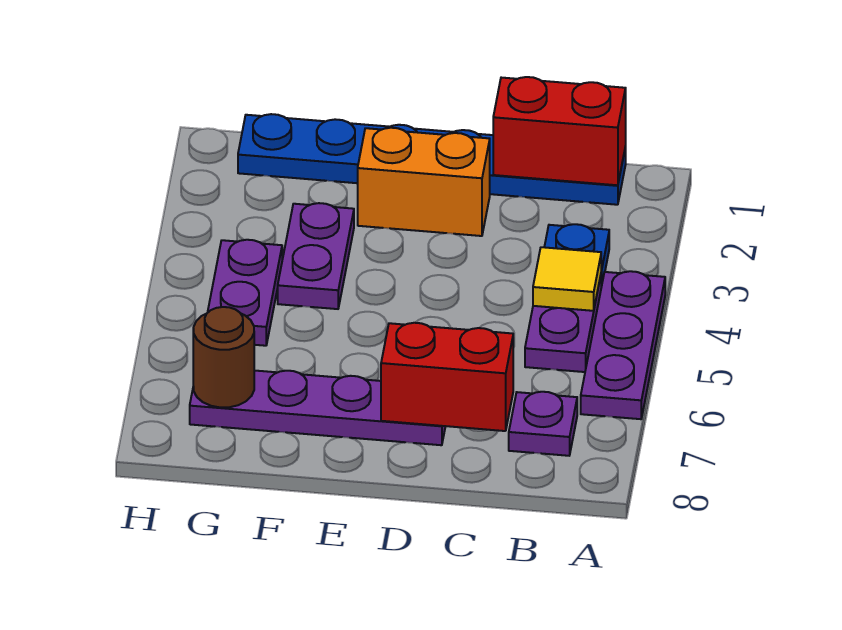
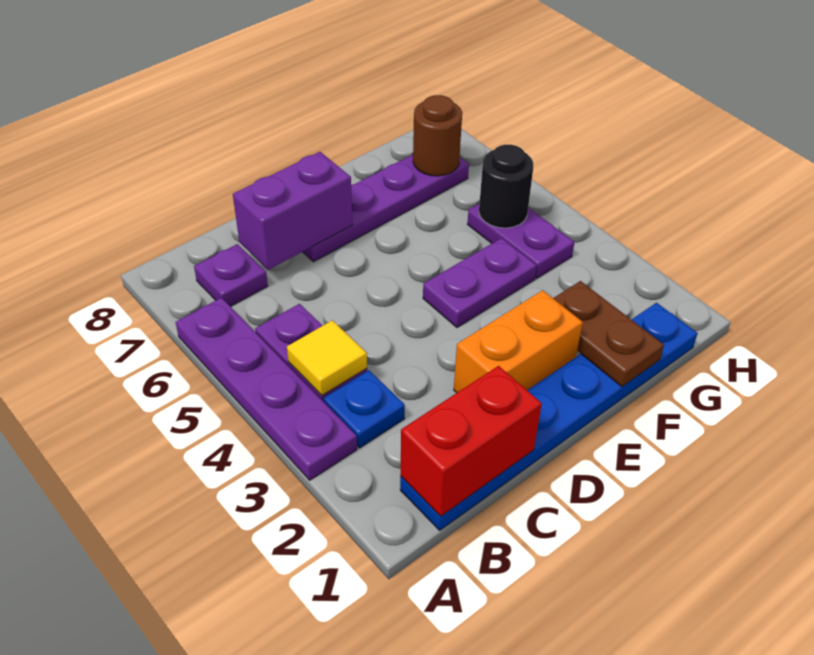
purple plate A4:A6 level 1 -> purple plate A3:A6 level 1
red brick C7:D7 level 2 -> purple brick C7:D7 level 2
none -> brown plate F1:F2 level 2
purple plate F3:F4 level 1 -> purple plate E4:F4 level 1
none -> black round brick G5 level 2

